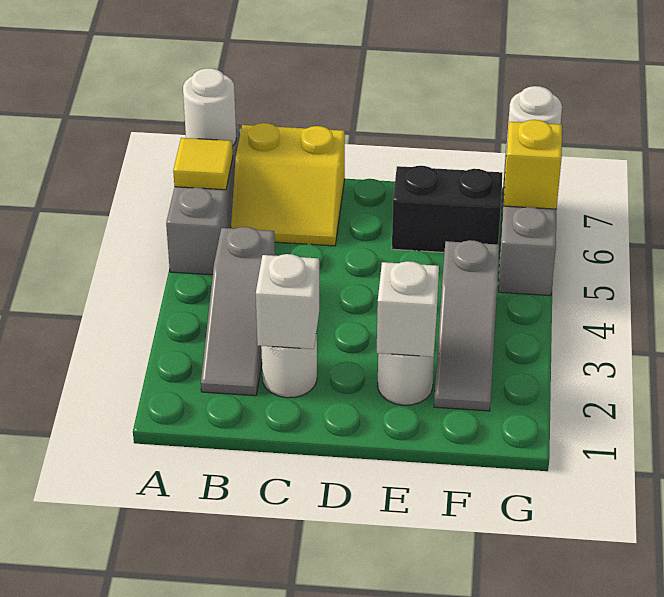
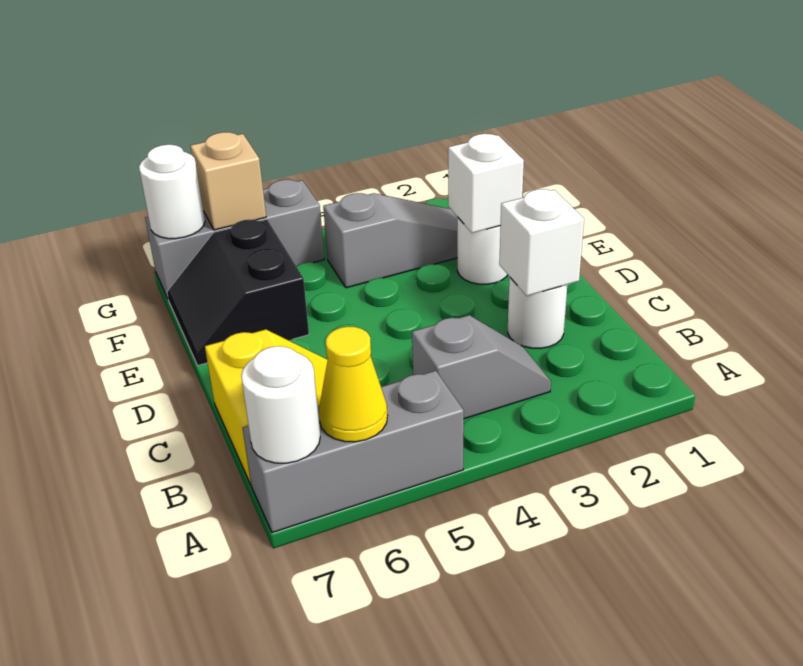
yellow tile A6 level 2 -> yellow cone A6 level 2
grey slope B2:B4 level 1 top 4 -> grey slope B3:B4 level 1 top 4
yellow brick G6 level 2 -> tan brick G6 level 2

